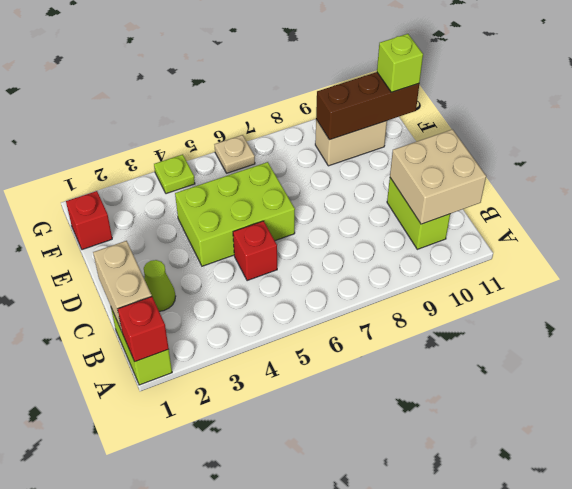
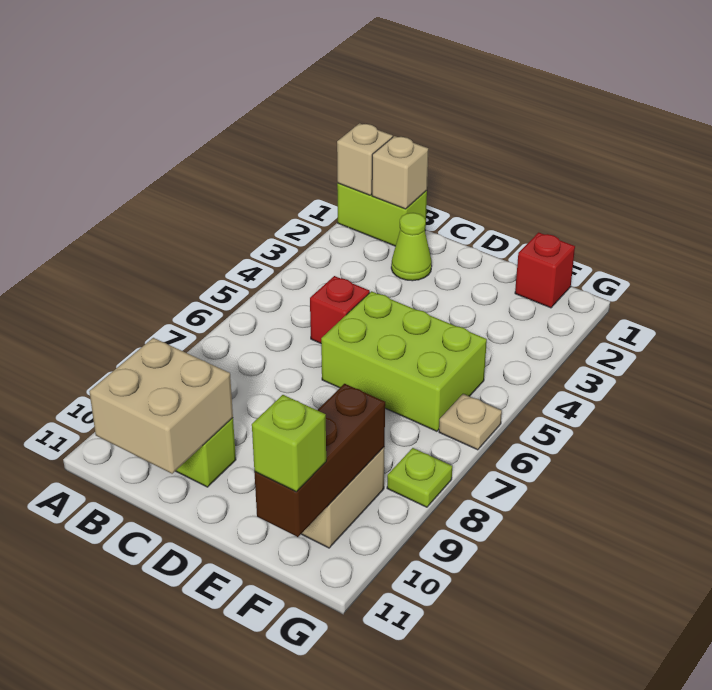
red brick A1 level 2 -> tan brick A1 level 2
tan brick B1:C1 level 2 -> tan brick B1 level 2
lime brick D4:E6 level 1 -> lime brick D5:F6 level 1
lime plate G4 level 1 -> lime plate G8 level 1

